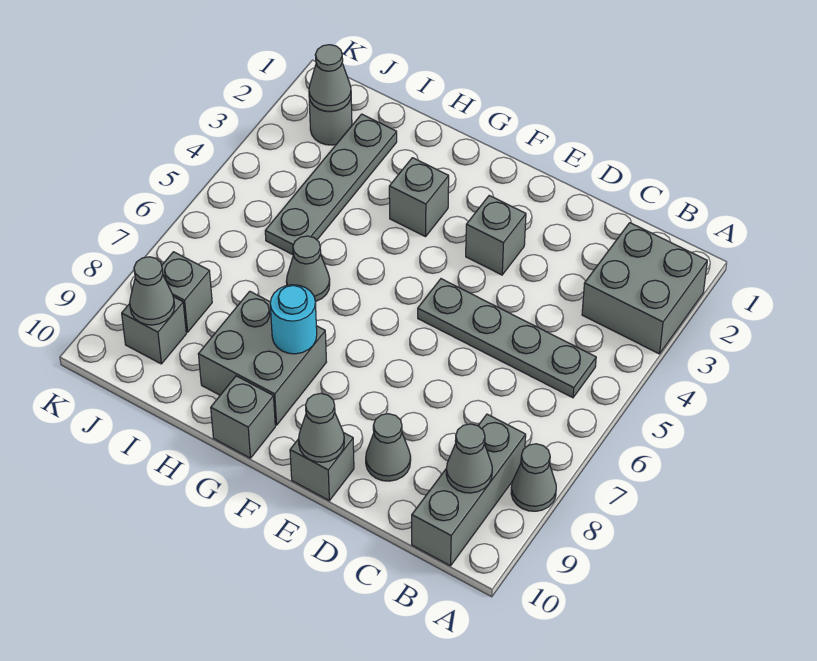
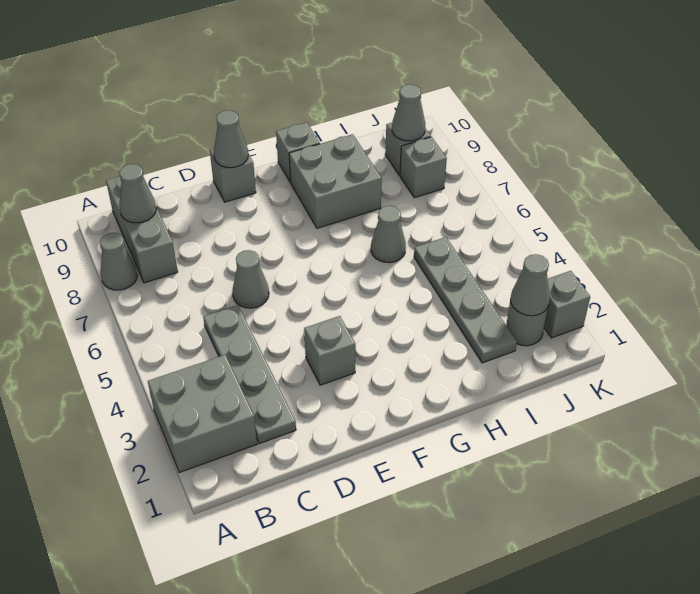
grey plate B5:E5 level 1 -> grey plate C2:C5 level 1
grey cone D9 level 1 -> grey cone D6 level 1
grey brick G3 level 1 -> grey brick K2 level 1
cyan round brick G8 level 2 -> none

